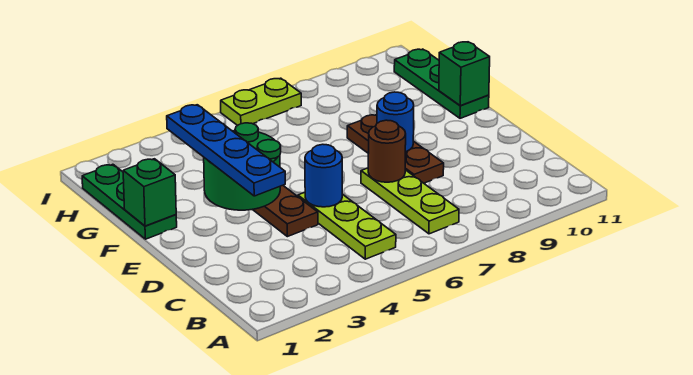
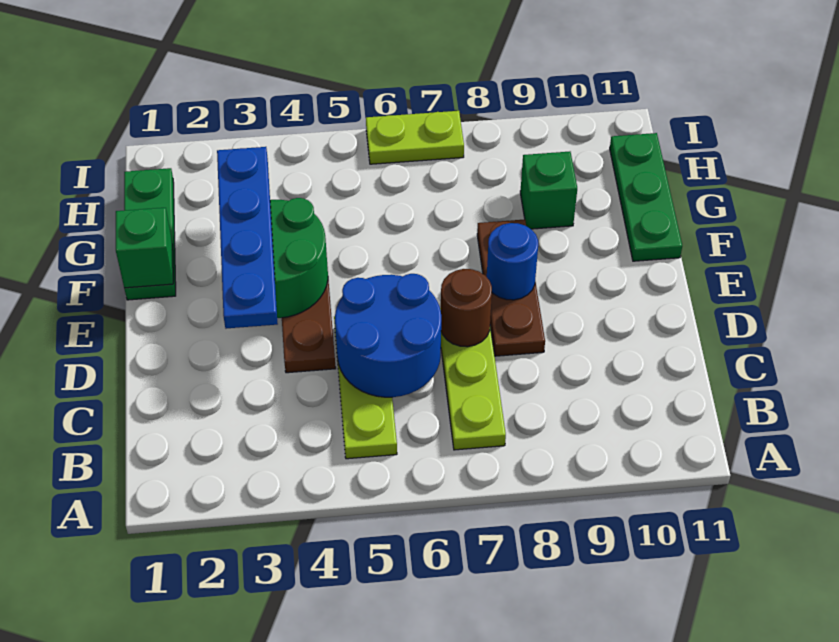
blue round brick D5 level 2 -> blue round brick C5:D6 level 2
green brick F11 level 2 -> green brick G9 level 1

